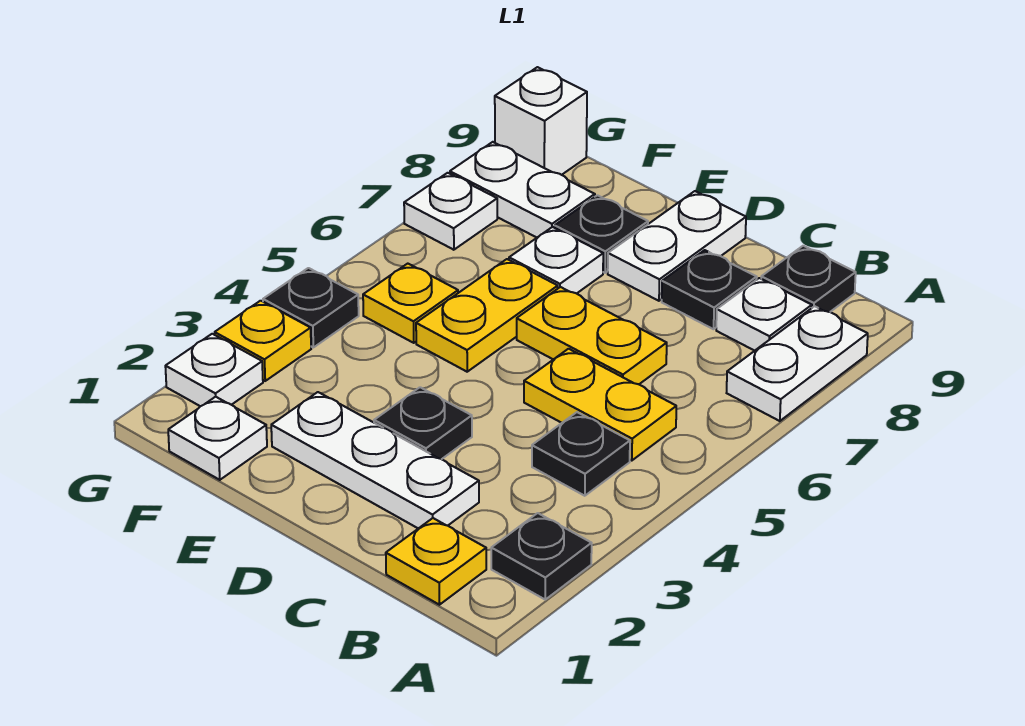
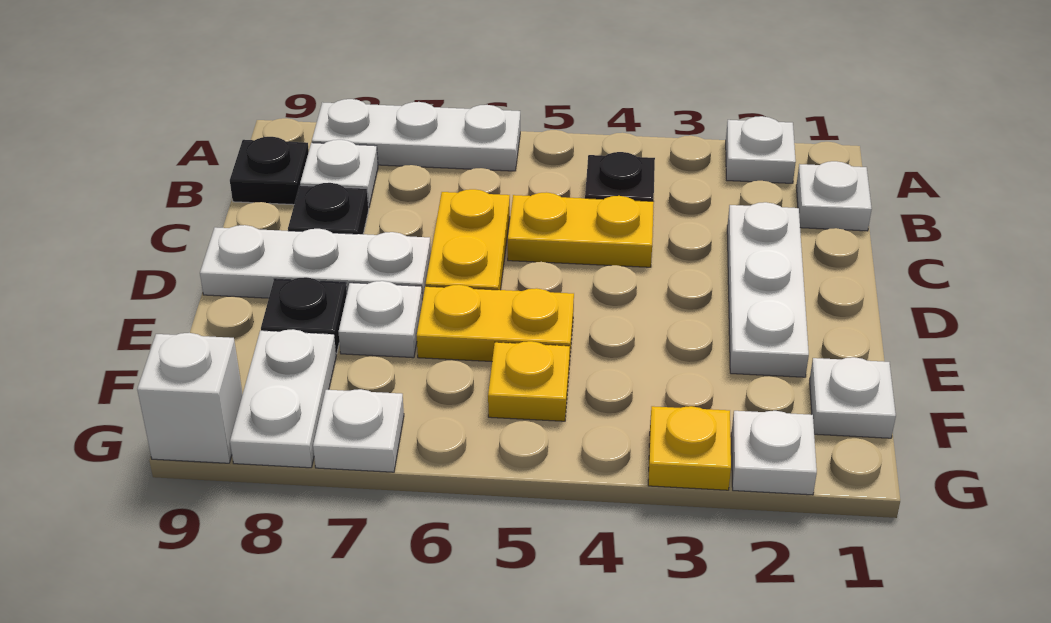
black plate A2 level 1 -> white plate A2 level 1
white plate A7:A8 level 1 -> white plate A6:A8 level 1
yellow plate B1 level 1 -> white plate B1 level 1
yellow plate B5:C5 level 1 -> yellow plate C4:C5 level 1
black plate D3 level 1 -> none
white plate D8:D9 level 1 -> white plate D7:D9 level 1
black plate G4 level 1 -> none

